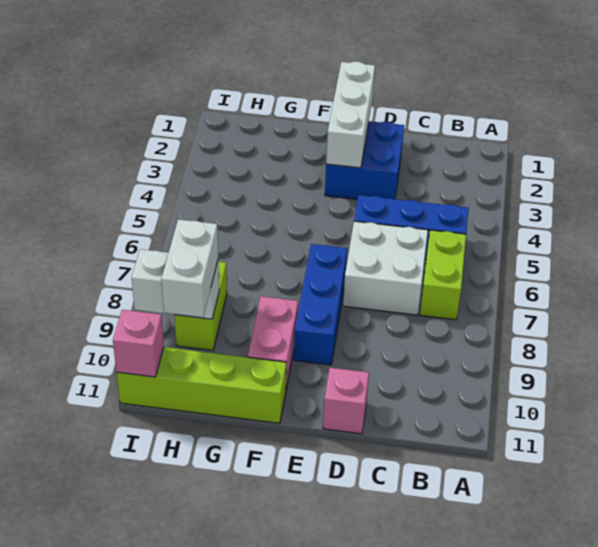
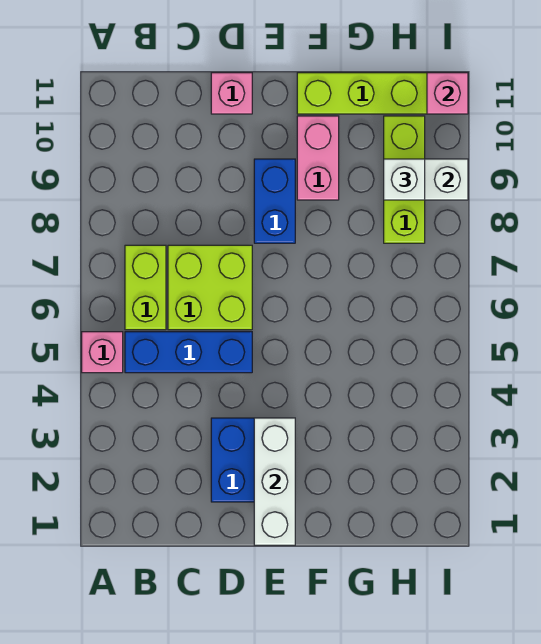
none -> pink brick A5 level 1
white brick C6:D7 level 1 -> lime brick C6:D7 level 1
blue brick E7:E9 level 1 -> blue brick E8:E9 level 1
lime brick H8:H9 level 1 -> lime brick H8:H10 level 1
white brick H9:H10 level 3 -> white brick H9 level 3

